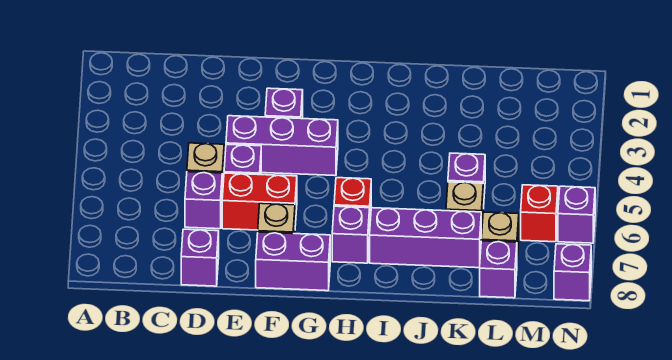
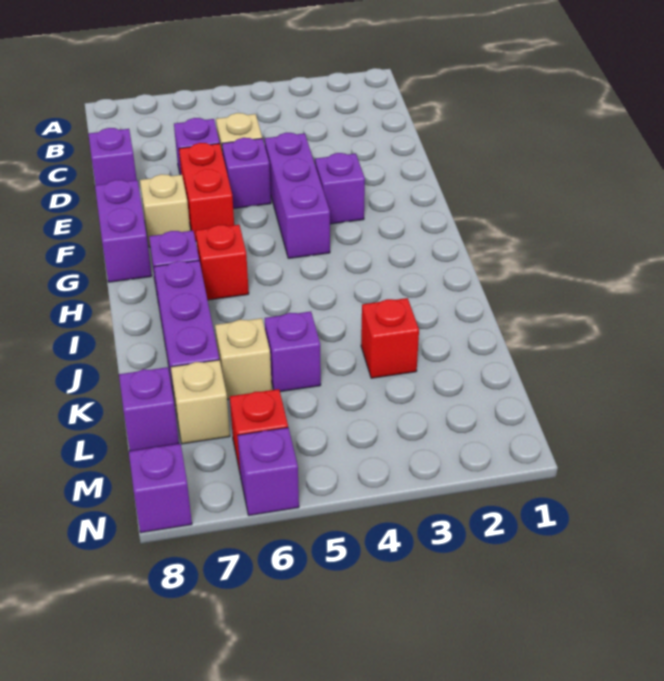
none -> red brick K3 level 1

